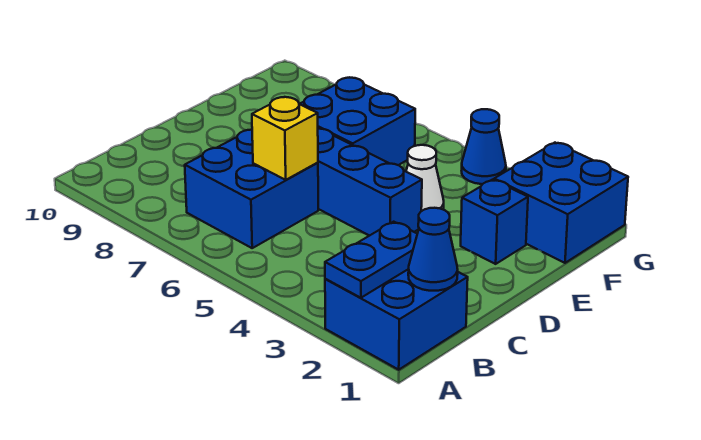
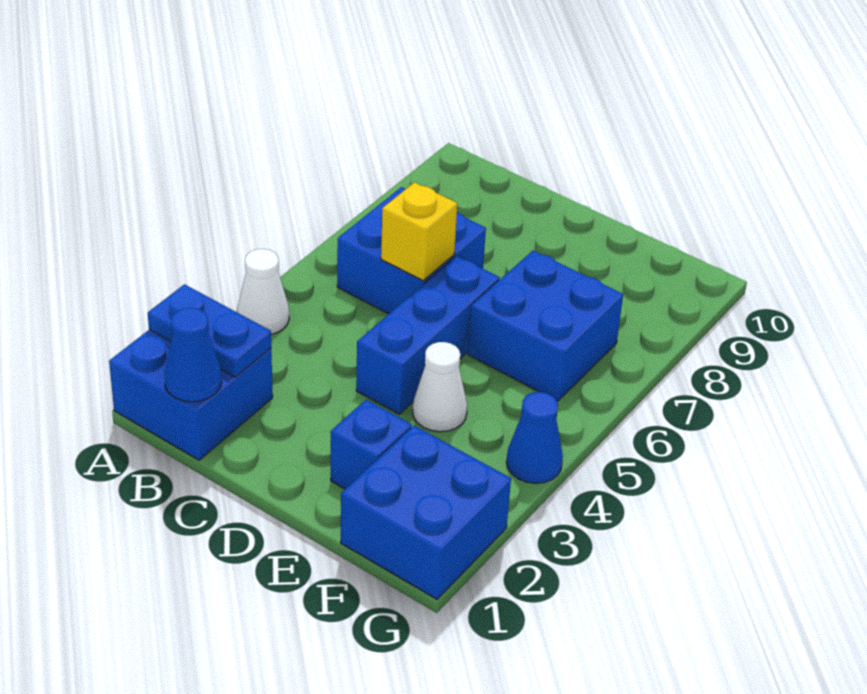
none -> white cone A4 level 1

